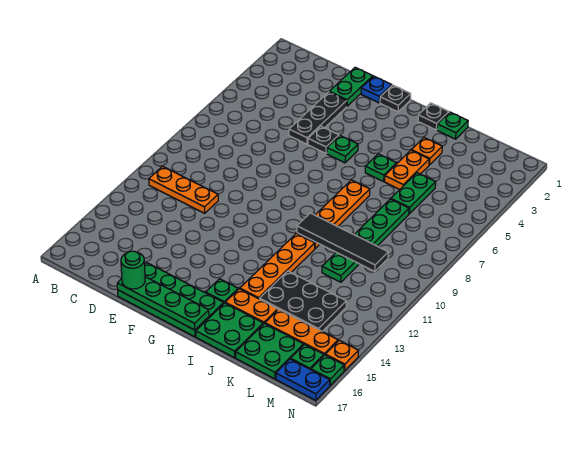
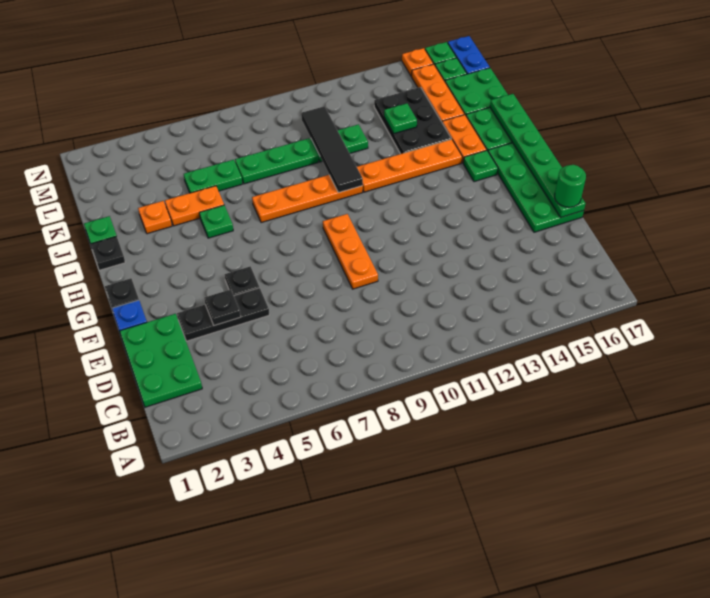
orange plate B11:D11 level 1 -> orange plate E9:G9 level 1
green plate E1:E2 level 1 -> green plate C1:E2 level 1
none -> black plate E4 level 2
green plate E17:H17 level 2 -> green plate E17:J17 level 2
green plate G5 level 1 -> green plate K13 level 2

